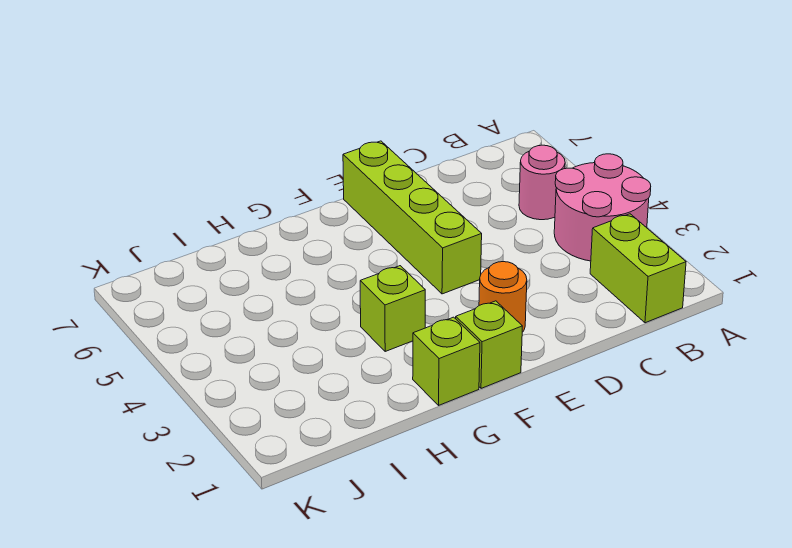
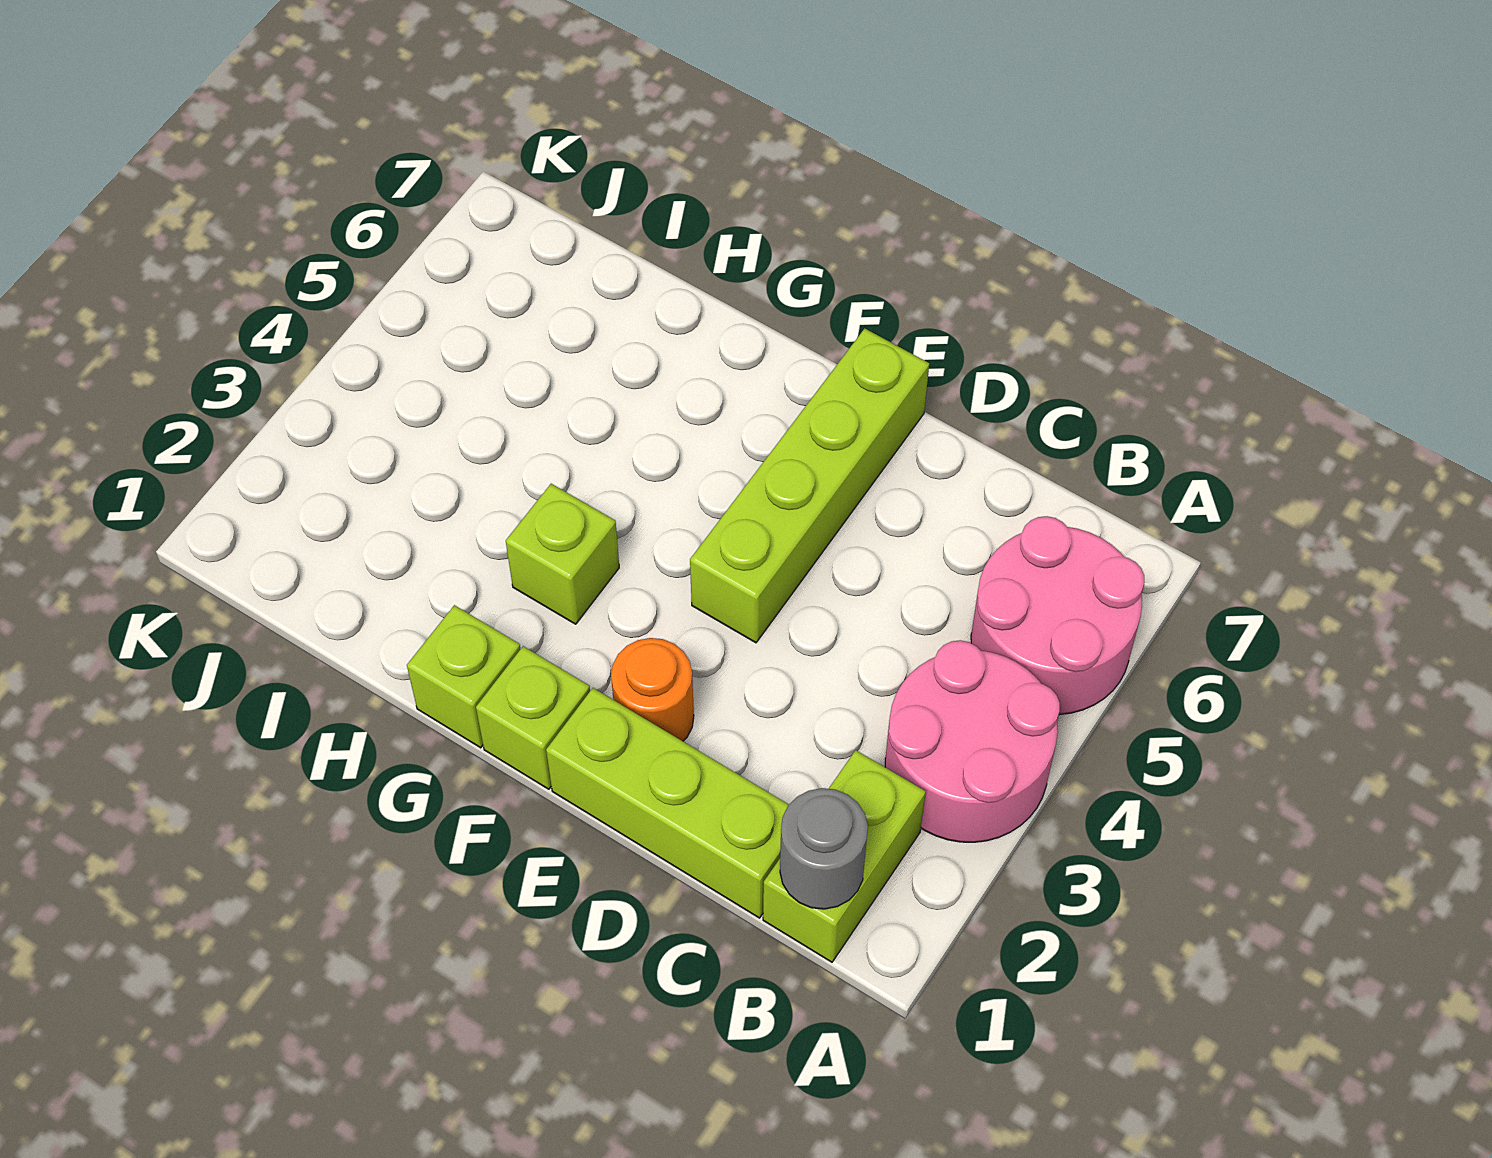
none -> grey round brick B1 level 2
pink round brick B5 level 1 -> pink round brick A5:B6 level 1
none -> lime brick C1:E1 level 1

